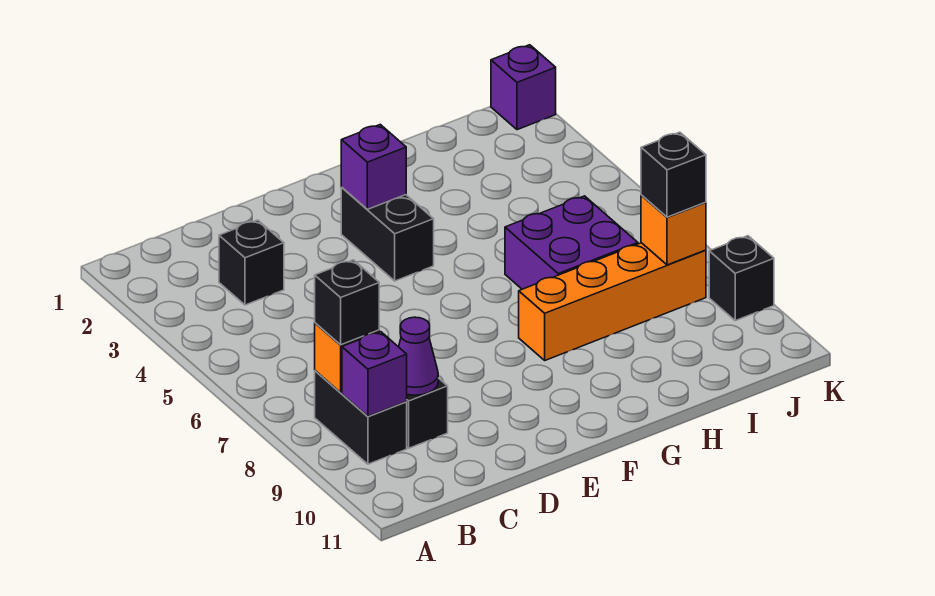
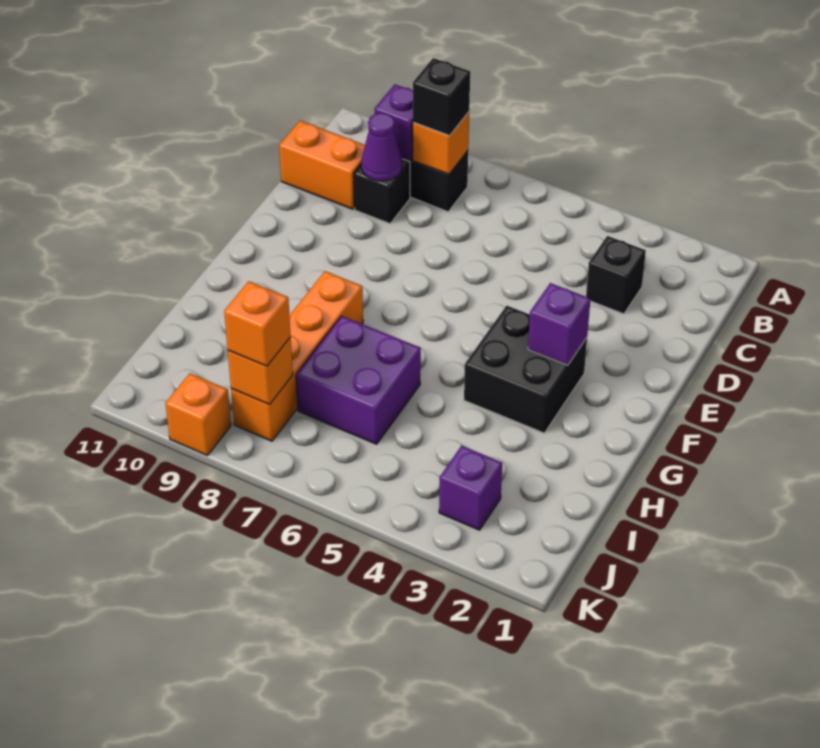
none -> orange brick C10:C11 level 1
black brick F3:F4 level 1 -> black brick F3:G4 level 1
black brick J8 level 3 -> orange brick J8 level 3
purple brick K1 level 1 -> purple brick J3 level 1
black brick K9 level 1 -> orange brick K9 level 1

